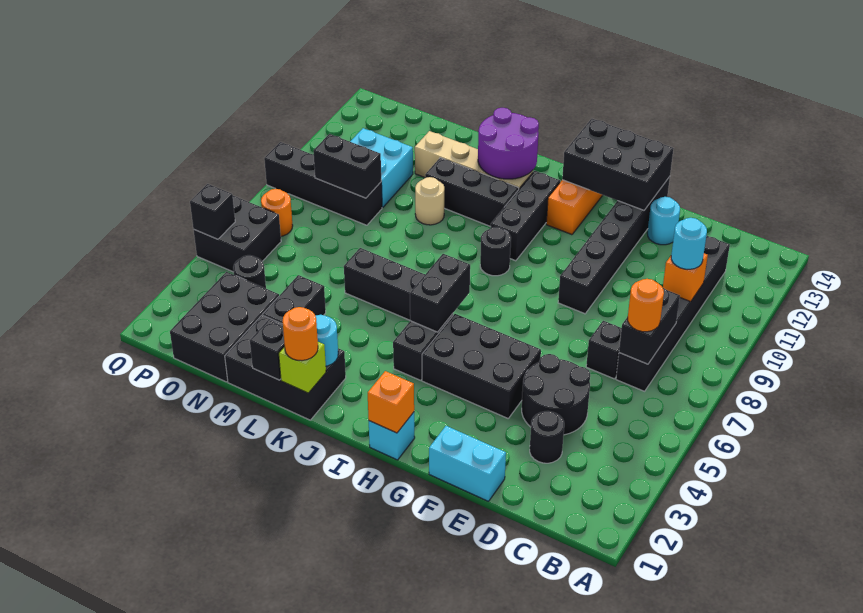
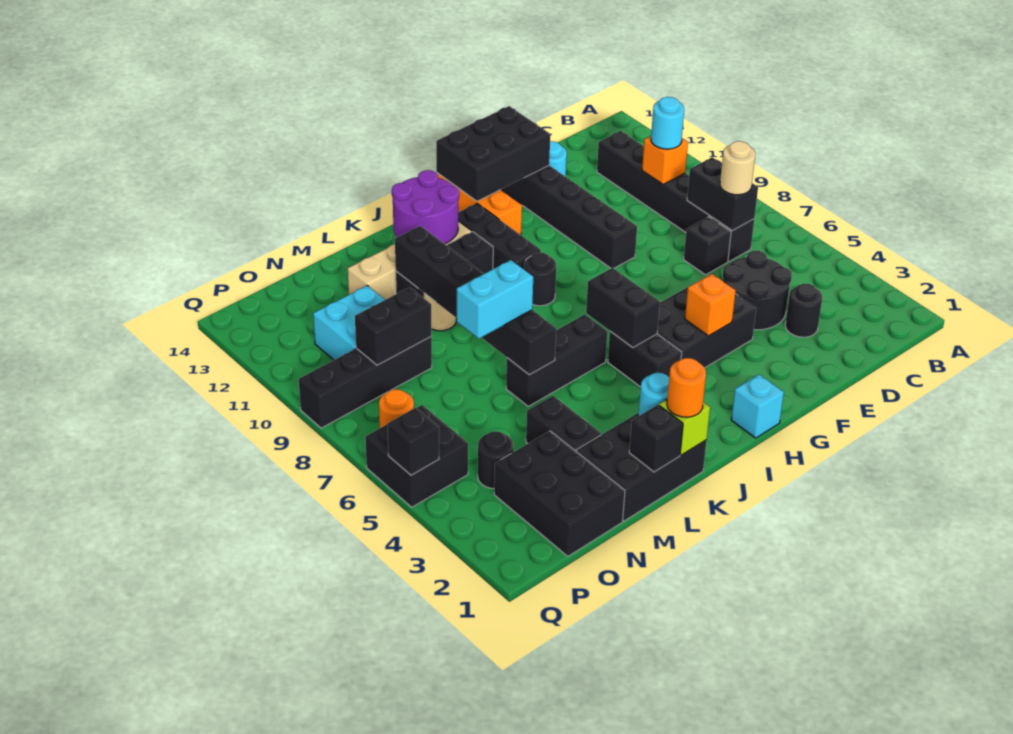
orange round brick C7 level 3 -> tan round brick C7 level 3
cyan brick E1:F1 level 1 -> cyan brick L7:M7 level 3
orange brick H1 level 2 -> orange brick G4 level 2
none -> black brick L6:L11 level 2

